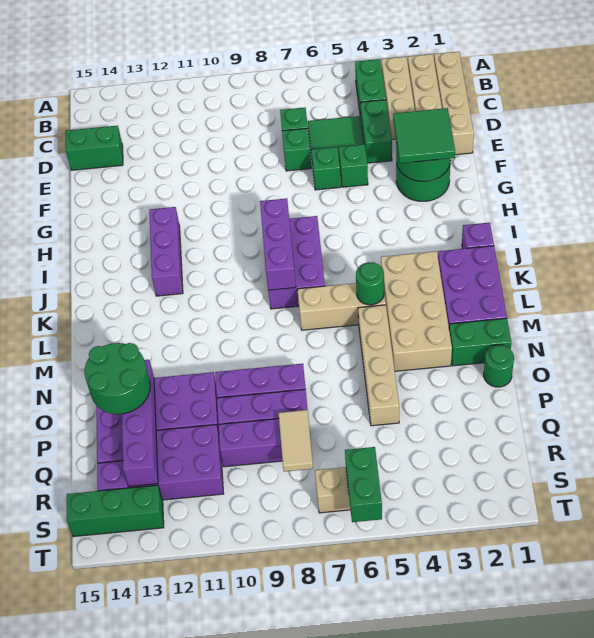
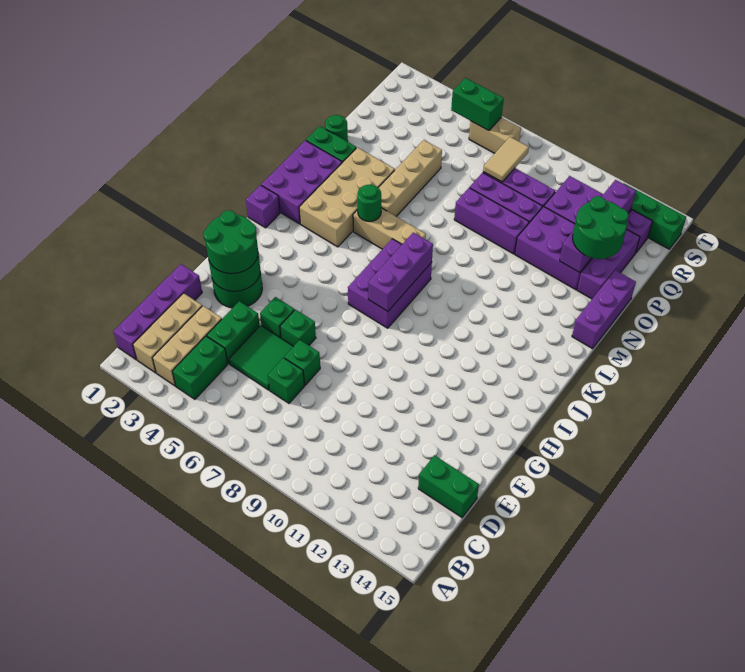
tan brick B1:E1 level 1 -> purple brick B1:E1 level 1
green tile F2:G3 level 3 -> green round brick F2:G3 level 3
purple brick H12:J12 level 1 -> purple brick M15:O15 level 1
green brick S6:T6 level 2 -> green brick S5:S6 level 2

